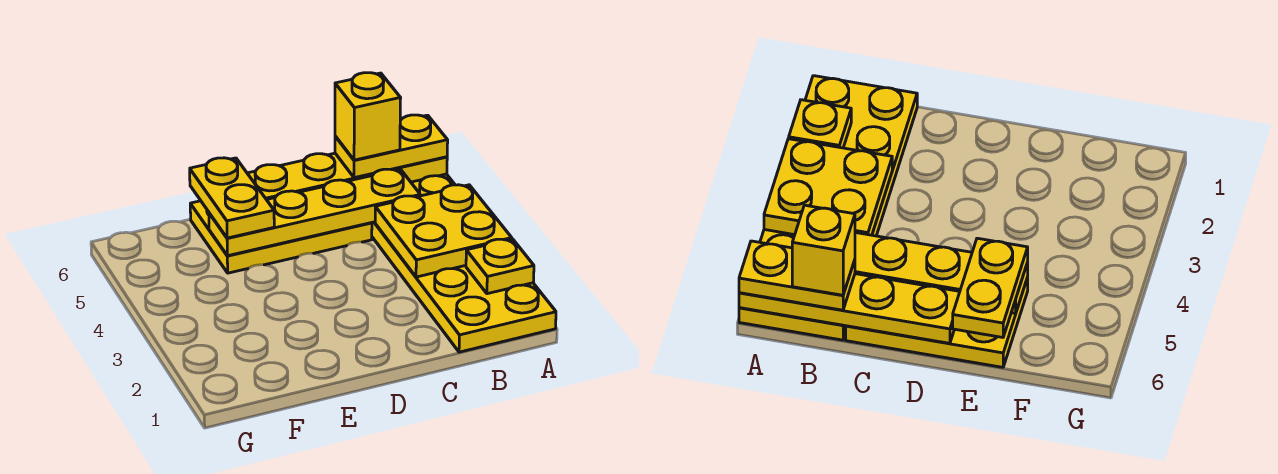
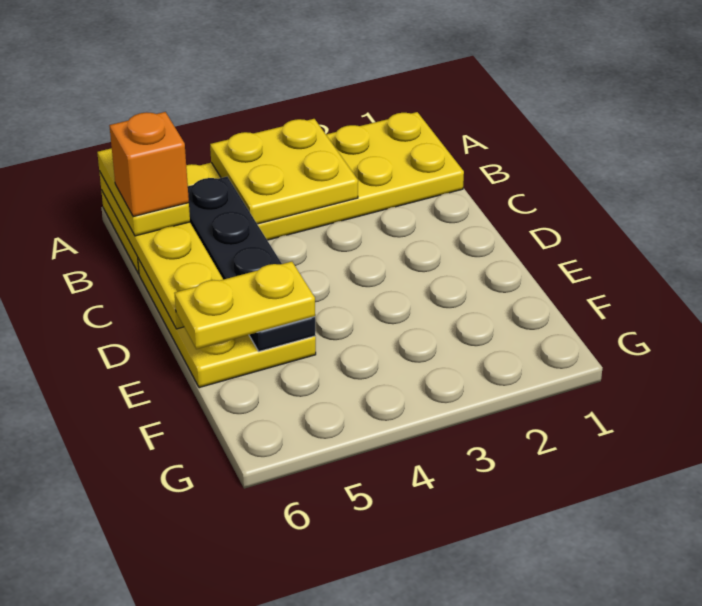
yellow plate A2 level 2 -> none
yellow plate B5:E5 level 2 -> black plate B5:E5 level 2
yellow brick B6 level 4 -> orange brick B6 level 4

